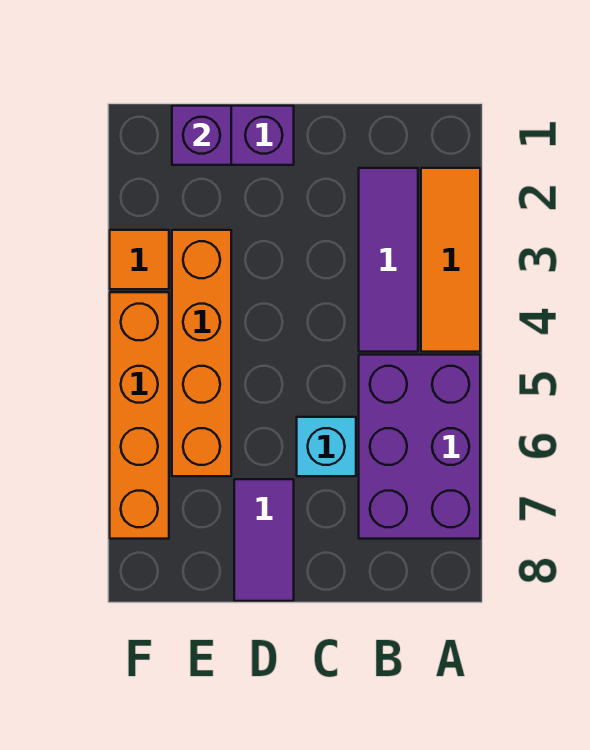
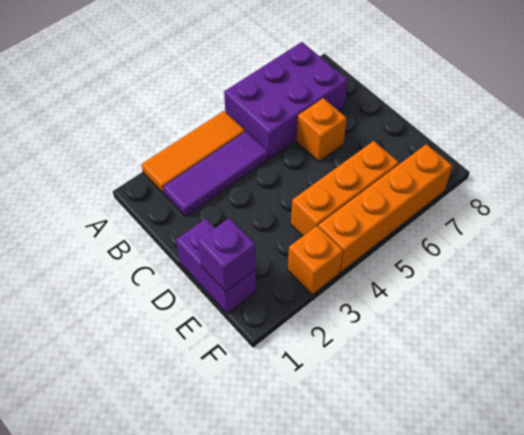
cyan brick C6 level 1 -> orange brick C6 level 1
purple tile D7:D8 level 1 -> none
orange brick E3:E6 level 1 -> orange brick E4:E6 level 1
orange tile F3 level 1 -> orange brick F3 level 1

